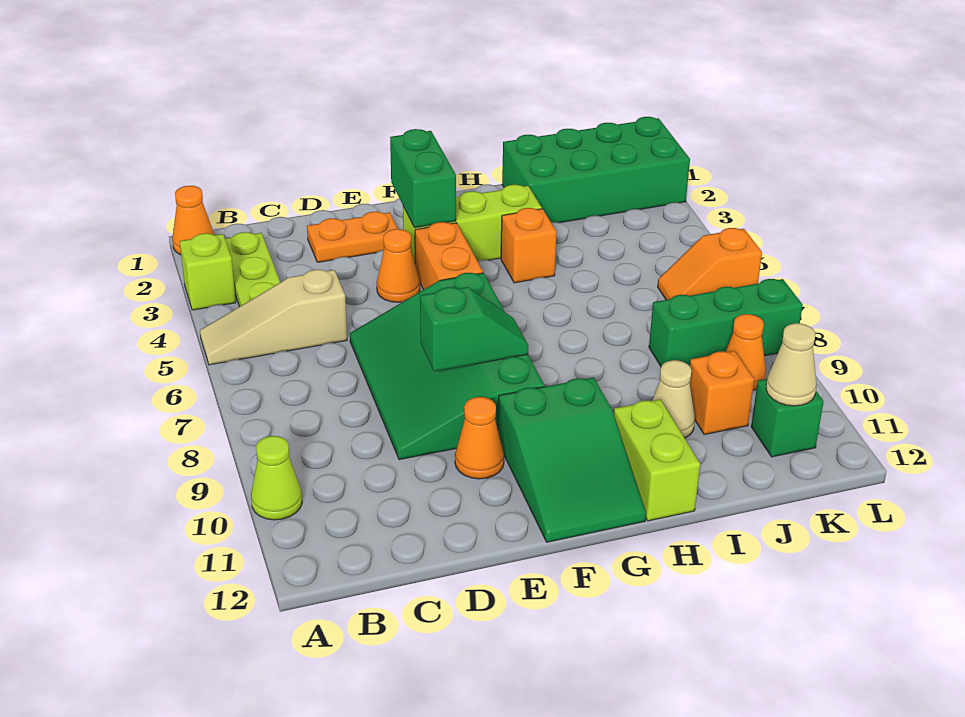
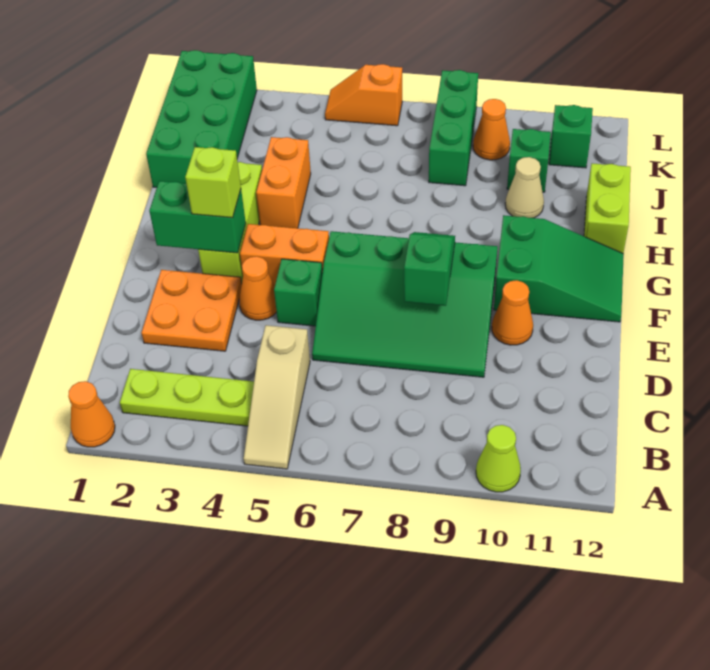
lime brick A3 level 1 -> lime brick F3 level 3
orange plate D2:E2 level 1 -> orange plate D2:E3 level 1
none -> green brick E5 level 1
orange brick H4 level 1 -> orange brick H4:I4 level 1
lime brick H11:H12 level 1 -> lime brick H12:I12 level 1
orange brick J10 level 1 -> green brick J10 level 1
orange slope K6:L6 level 1 top L -> orange slope L5:L6 level 1 top 6
tan cone K11 level 2 -> none

